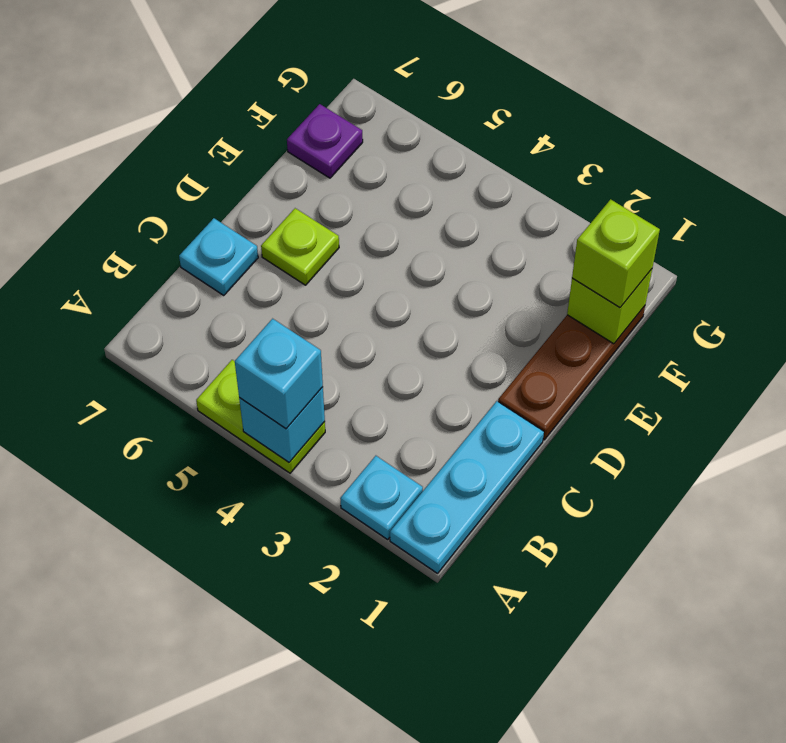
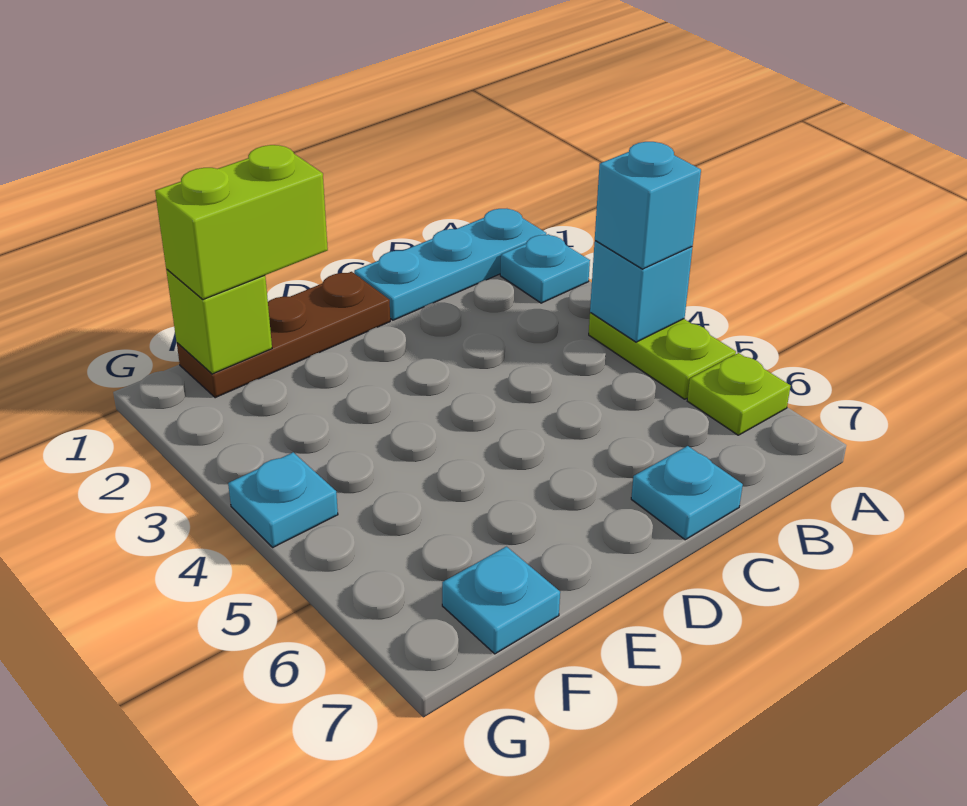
lime plate D6 level 1 -> lime plate A6 level 1
lime brick F1 level 3 -> lime brick E1:F1 level 3
purple plate F7 level 1 -> cyan plate F7 level 1
none -> cyan plate G4 level 1

